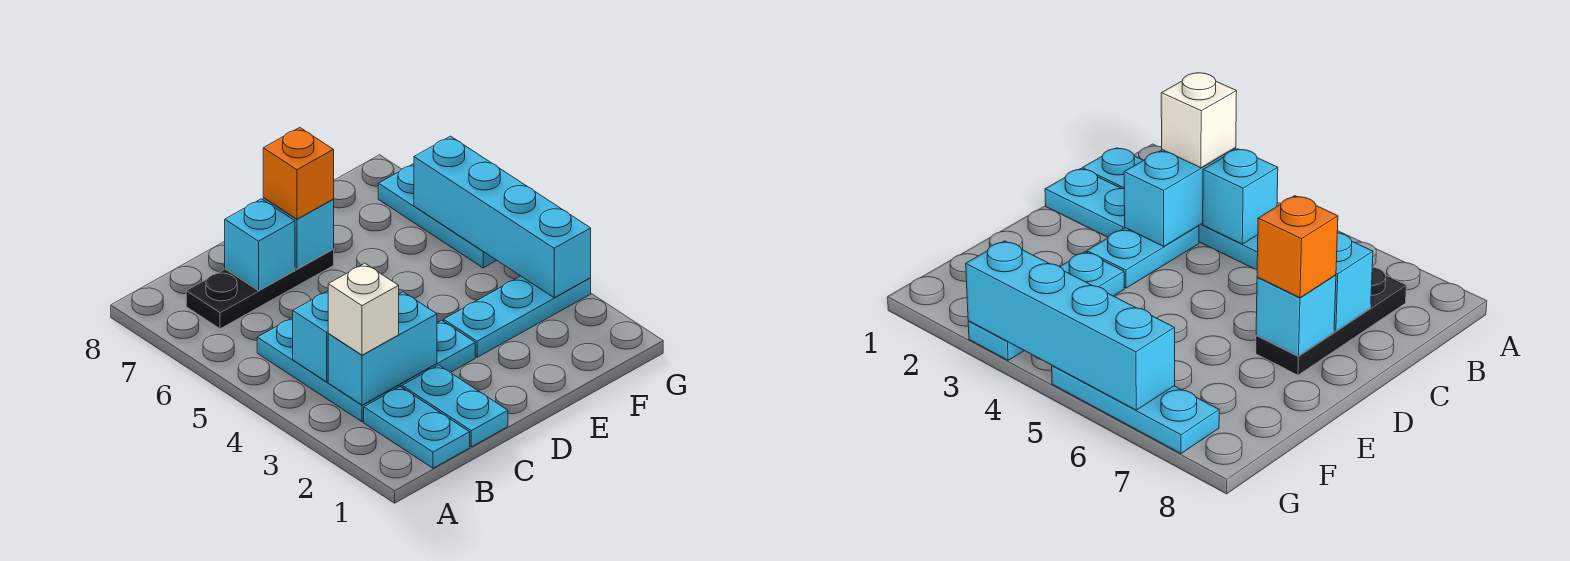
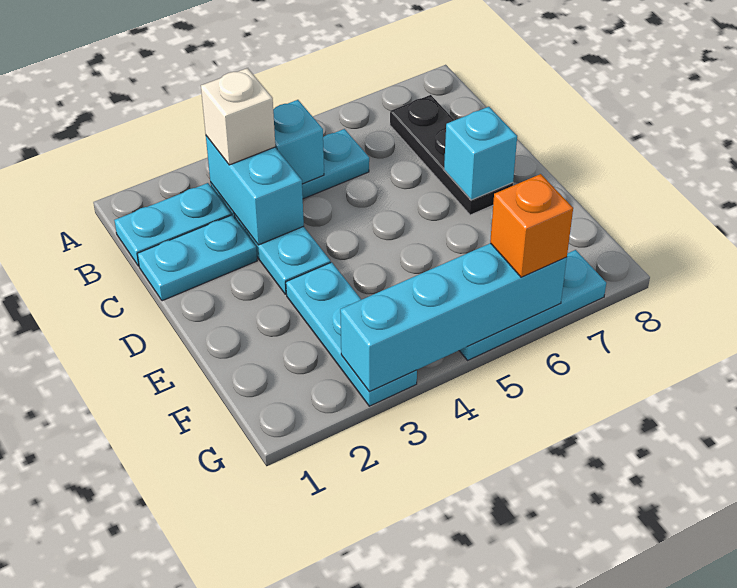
cyan brick C7 level 2 -> none
orange brick D7 level 3 -> orange brick G6 level 3

